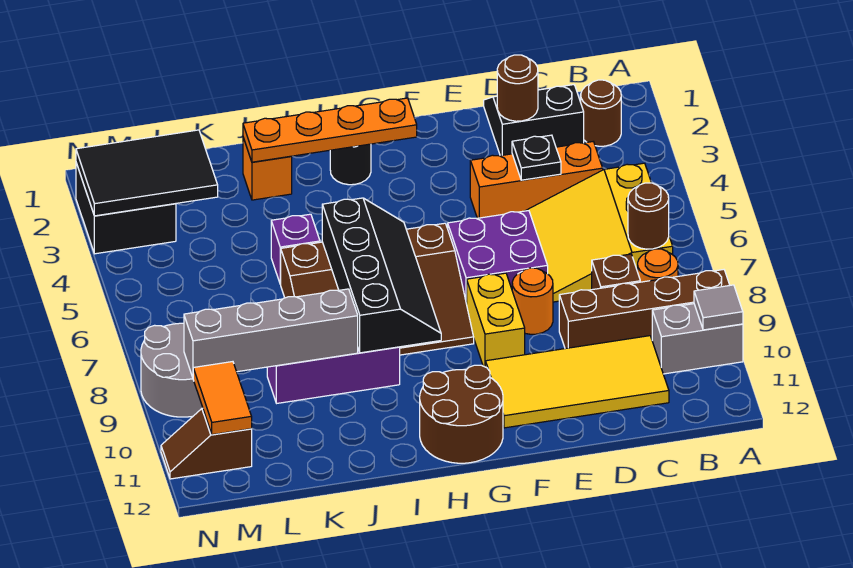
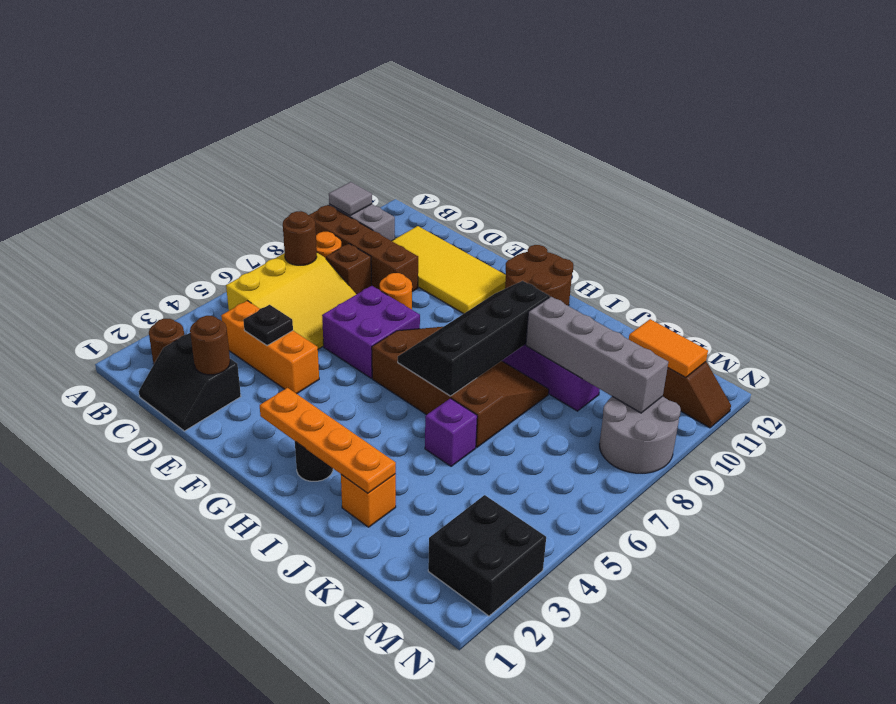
yellow brick F8:F9 level 1 -> none
black tile L2:N3 level 2 -> none
orange tile M10:M11 level 2 -> orange tile L11:M11 level 2

